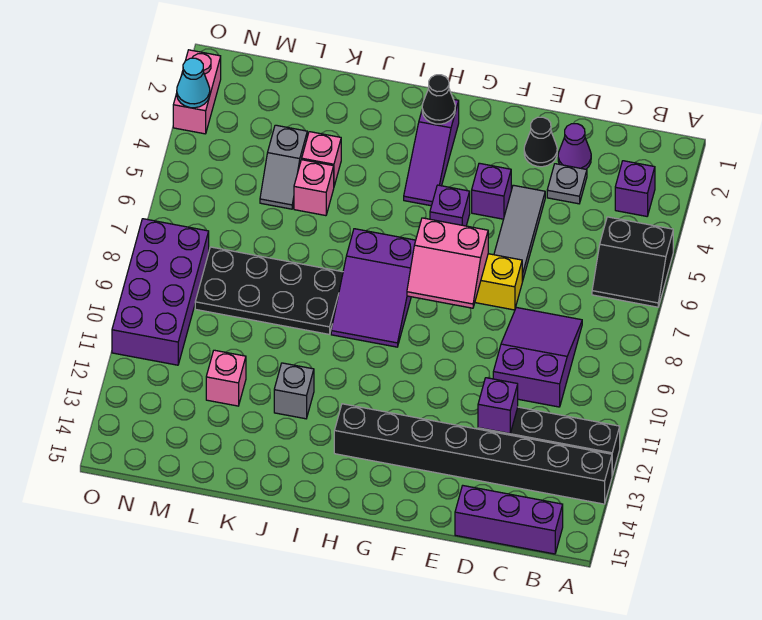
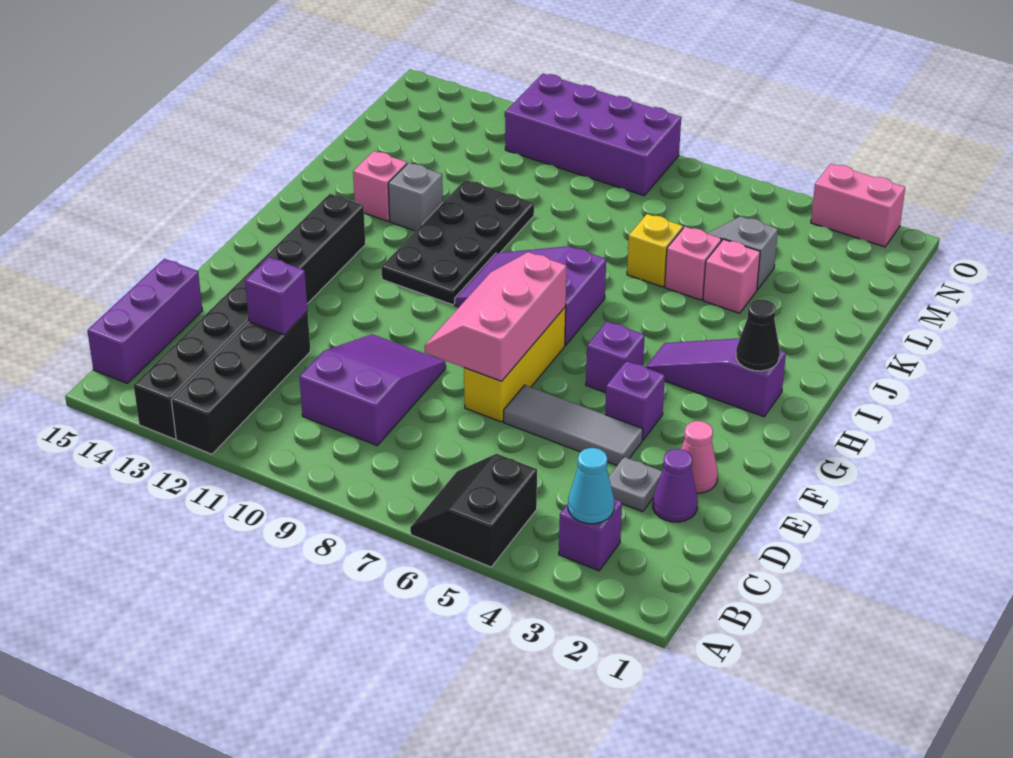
purple slope C8:D10 level 1 top 10 -> purple slope C9:E10 level 1 top C
black cone E2 level 1 -> pink cone E2 level 1
pink slope F7:G8 level 2 top 7 -> pink slope E7:G8 level 2 top 7
black plate J8:M9 level 1 -> black plate H10:K11 level 1
none -> yellow brick K6 level 1
pink brick L12 level 1 -> pink brick J13 level 1
cyan cone O3 level 2 -> cyan cone B3 level 2

